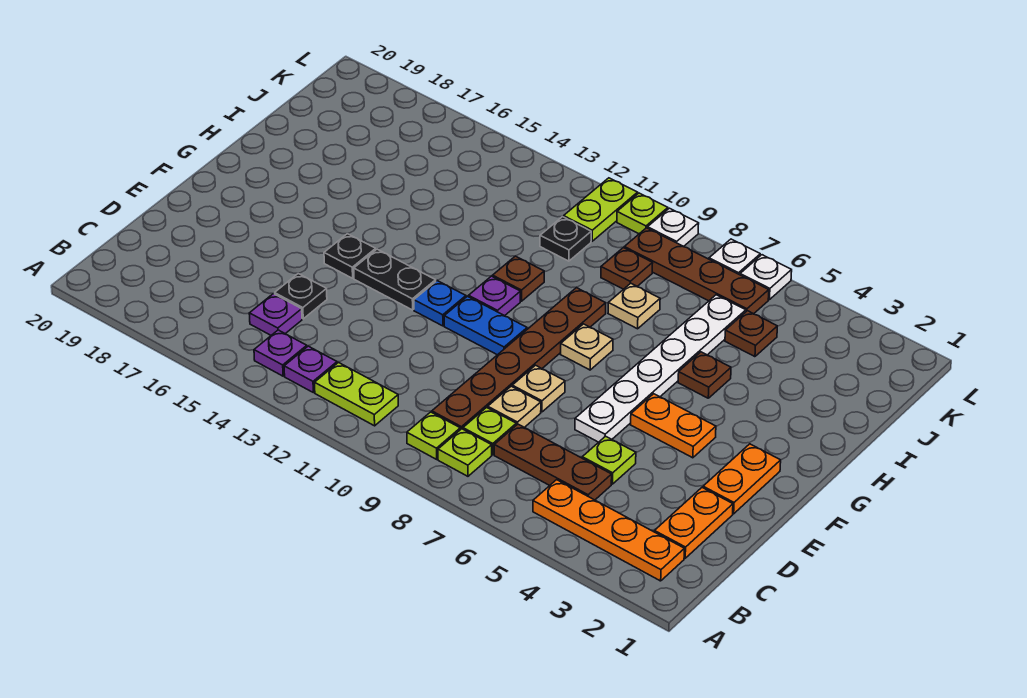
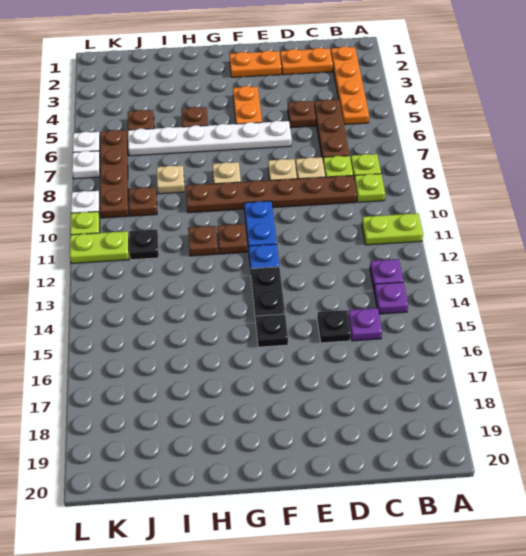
lime plate B11:B12 level 1 -> lime plate A11:B11 level 1
lime plate D5 level 1 -> brown plate D5 level 1
purple plate G11 level 1 -> brown plate G11 level 1

